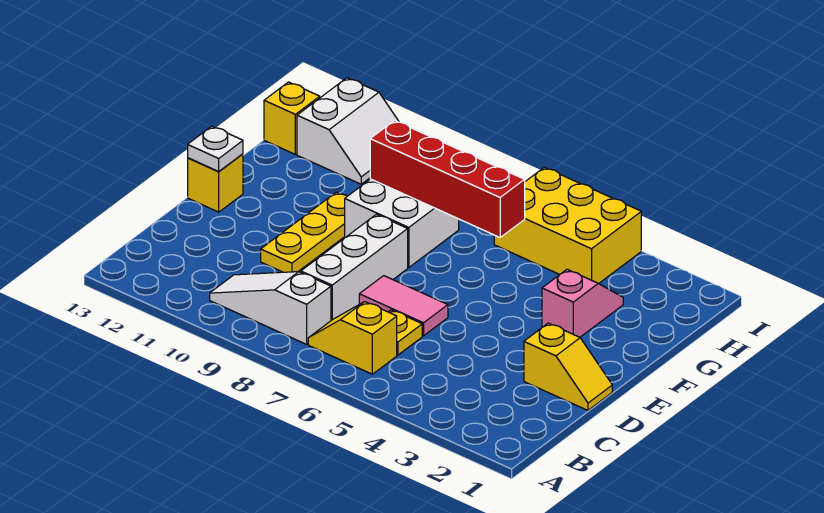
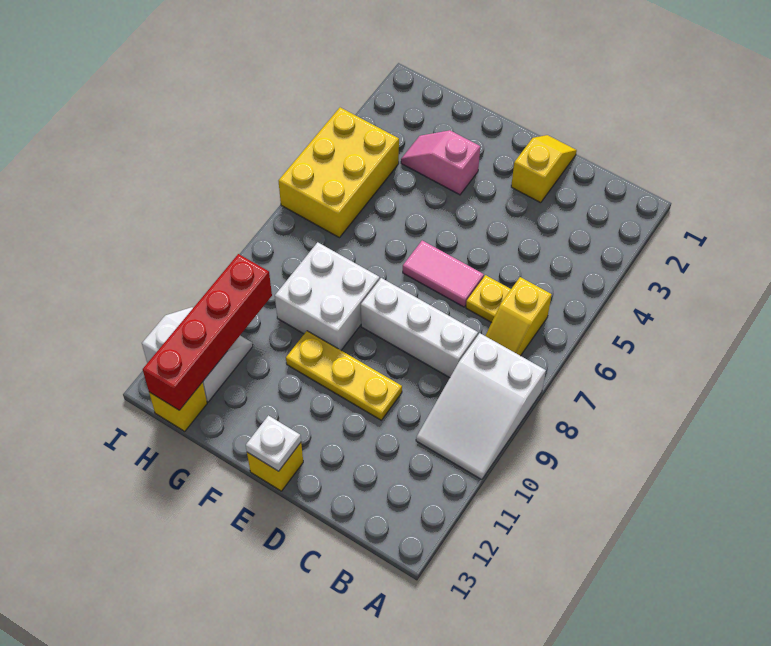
white slope B8:B10 level 1 top 8 -> white slope A8:B10 level 1 top 8
pink tile D6:D7 level 1 -> pink tile D6:E6 level 1
red brick G6:G9 level 2 -> red brick H10:H13 level 2

